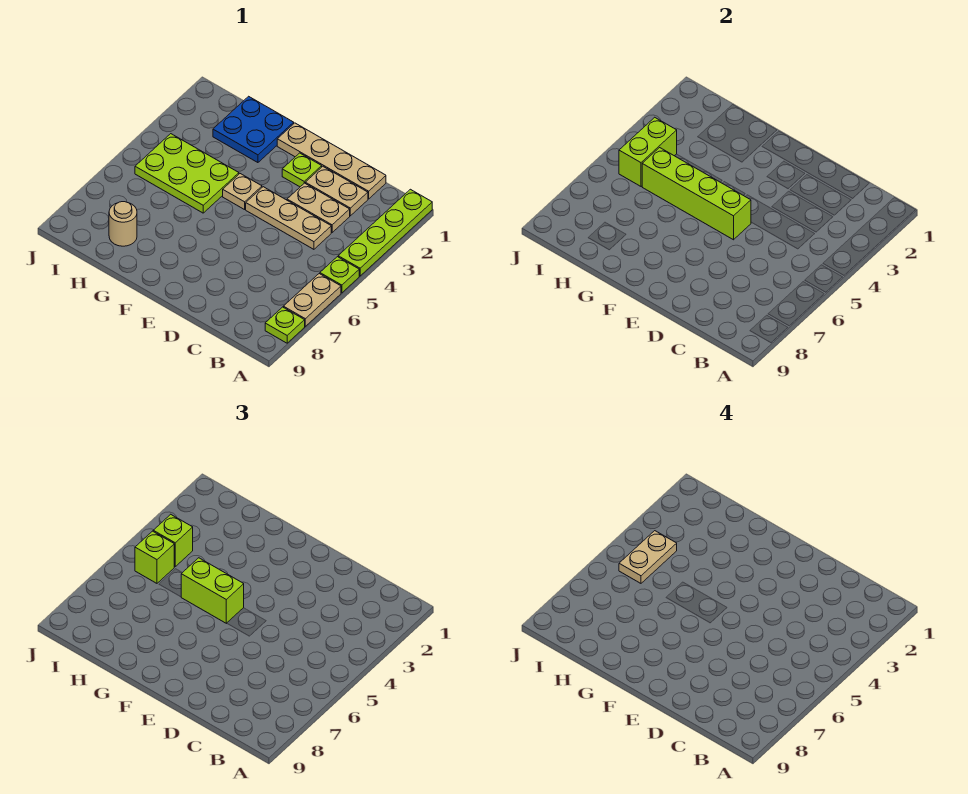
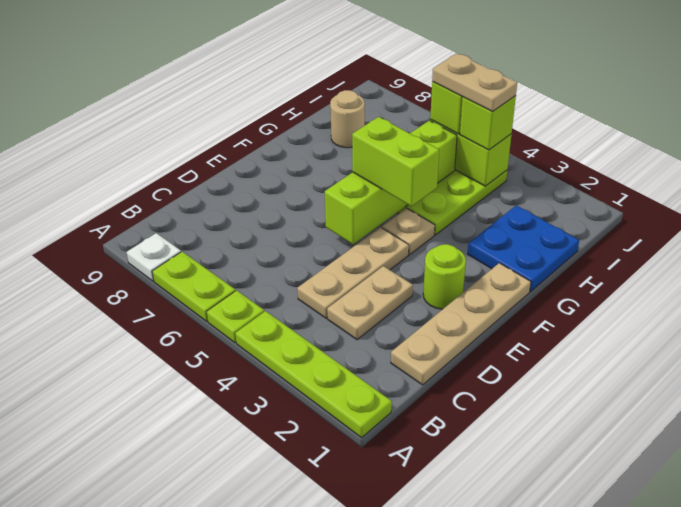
tan plate A6:A7 level 1 -> lime plate A6:A7 level 1
lime plate A8 level 1 -> white plate A8 level 1
tan plate C2:D2 level 1 -> none
lime plate E2 level 1 -> lime round brick E2 level 1
lime brick F5:G5 level 3 -> lime brick F4:F5 level 3

